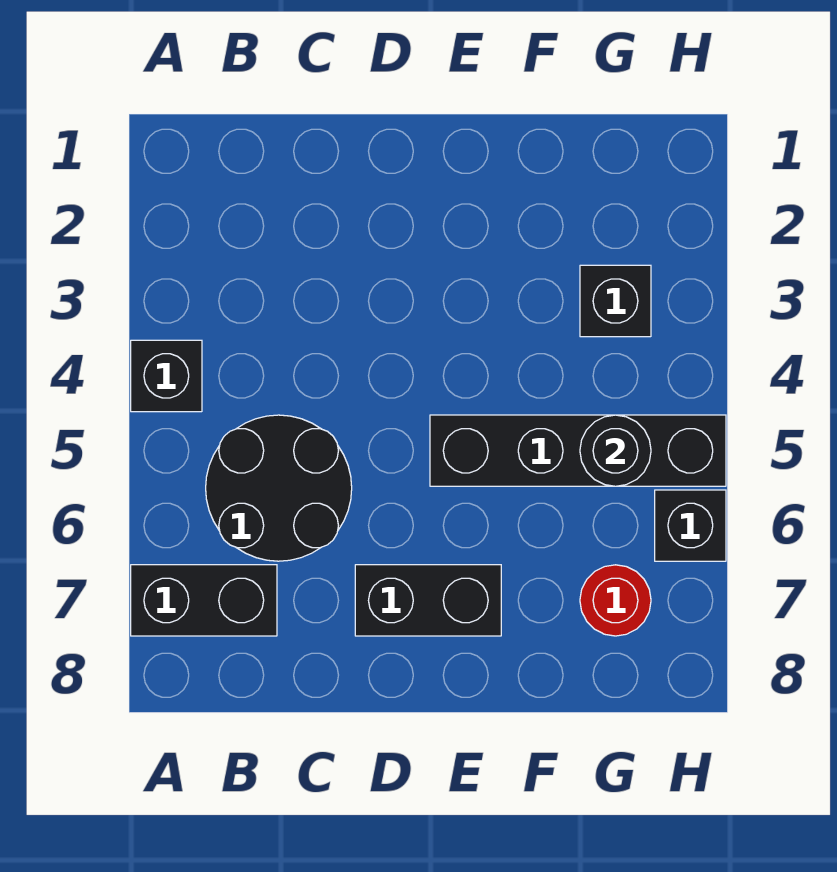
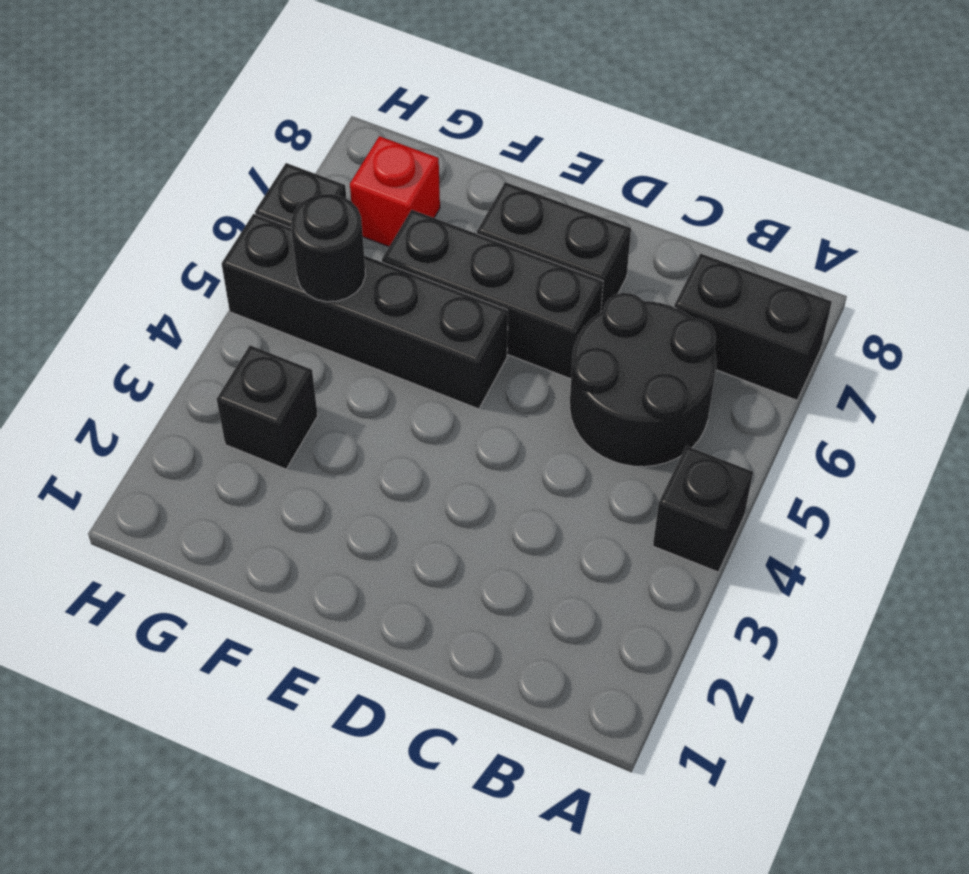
none -> black brick D6:F6 level 1
red round brick G7 level 1 -> red brick G7 level 1

